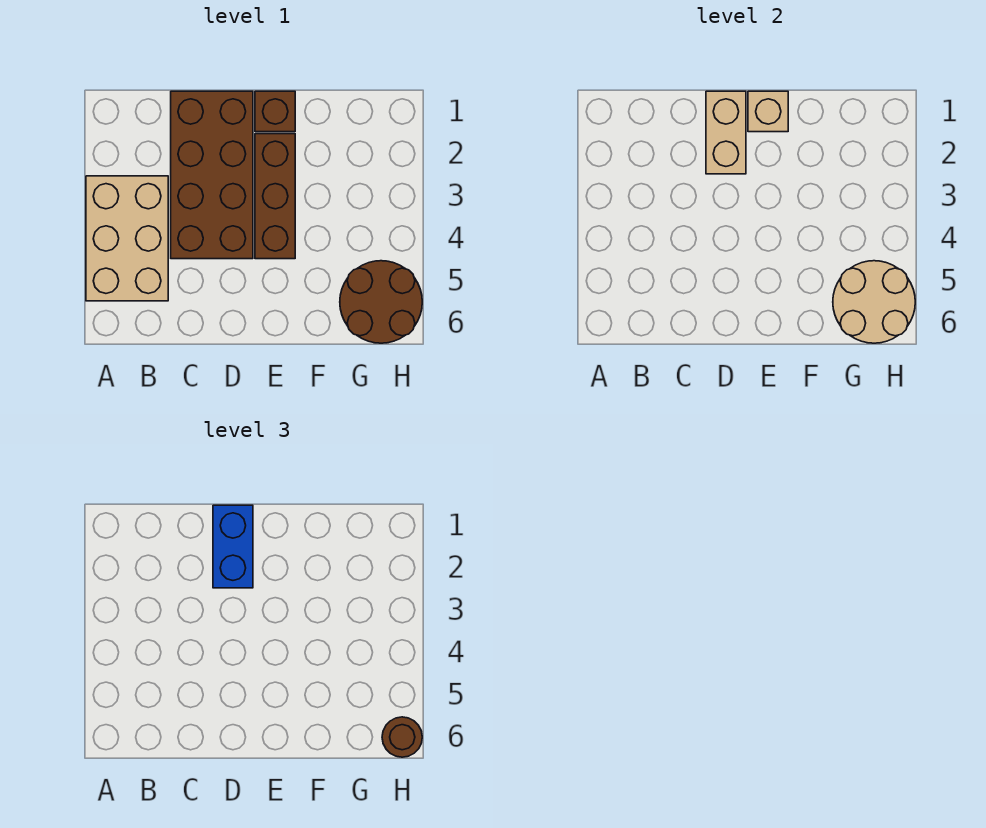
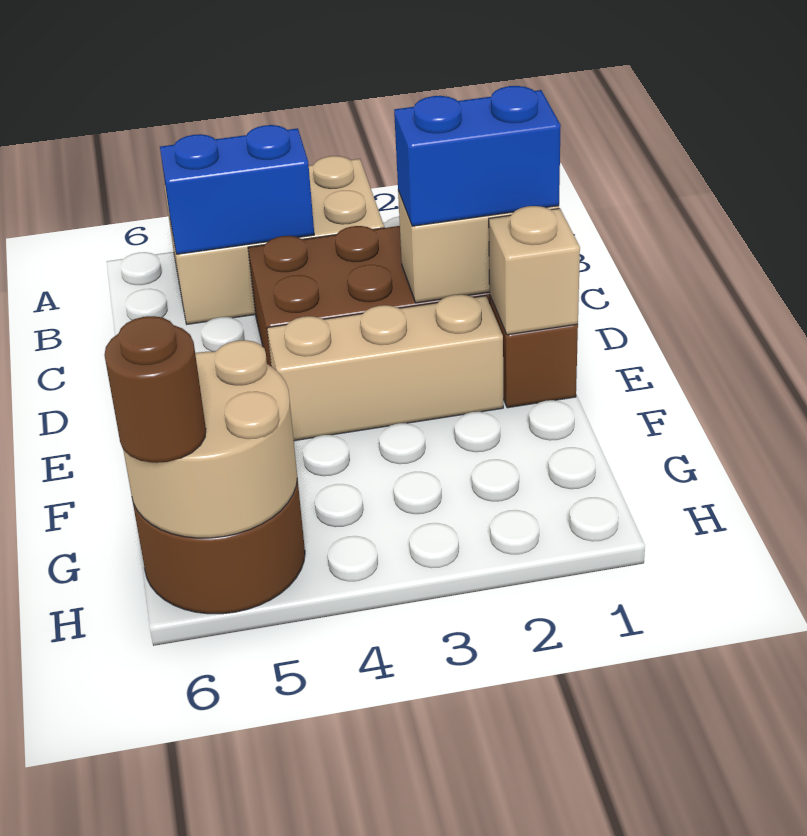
none -> blue brick B4:B5 level 2
brown brick E2:E4 level 1 -> tan brick E2:E4 level 1

